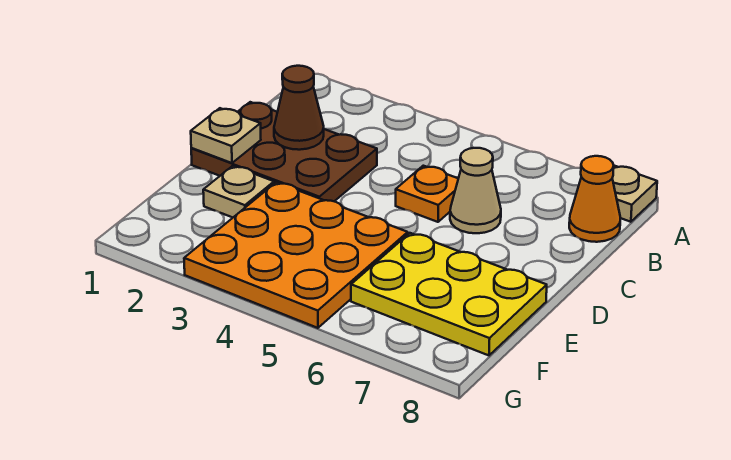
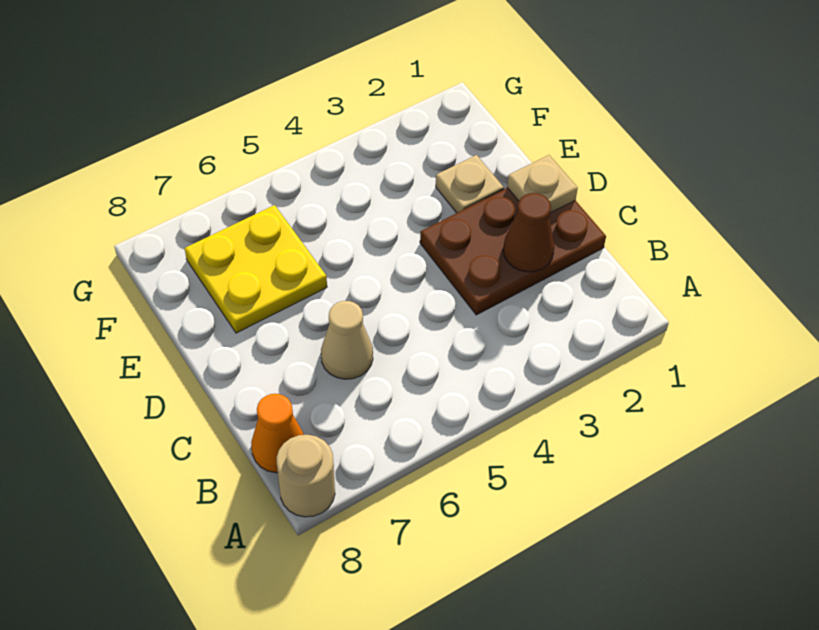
tan plate A8 level 1 -> tan round brick A8 level 1
orange plate C5 level 1 -> none
orange plate E3:G5 level 1 -> none
yellow plate E6:F8 level 1 -> yellow plate E6:F7 level 1

